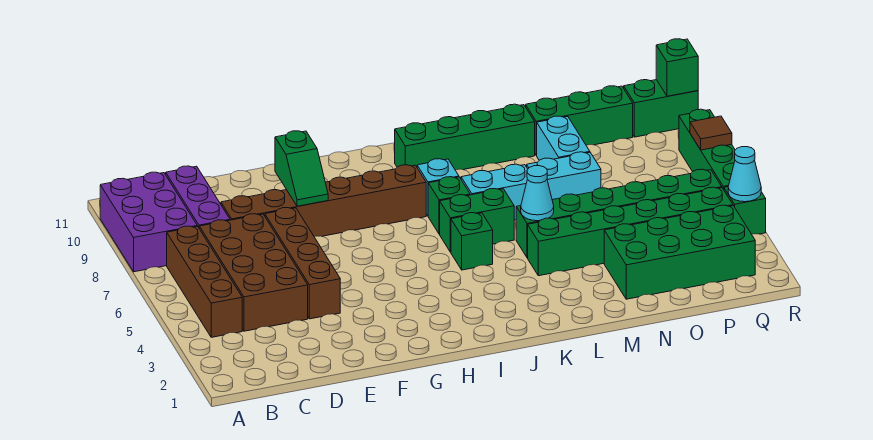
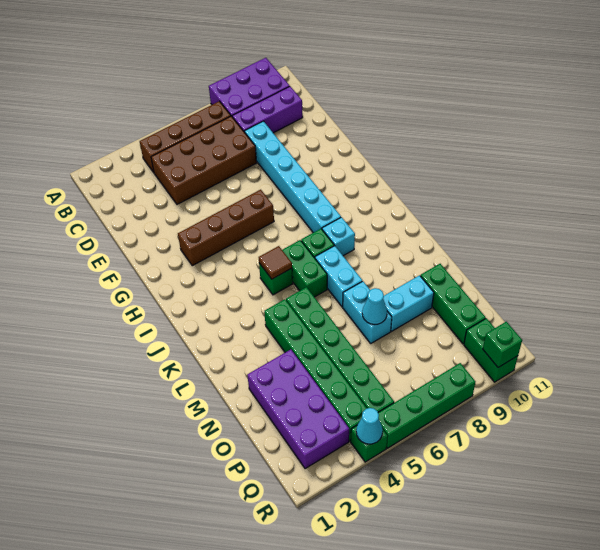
brown brick D8:I8 level 1 -> cyan brick D8:I8 level 1
brown brick E4:E7 level 1 -> brown brick G3:G6 level 1
green slope F8:F9 level 2 top 9 -> none
green brick J10:M10 level 1 -> none
cyan cone L5 level 2 -> cyan cone N7 level 2
green brick N2:Q3 level 1 -> purple brick N2:Q3 level 1
brown tile R7 level 2 -> brown tile J5 level 2

